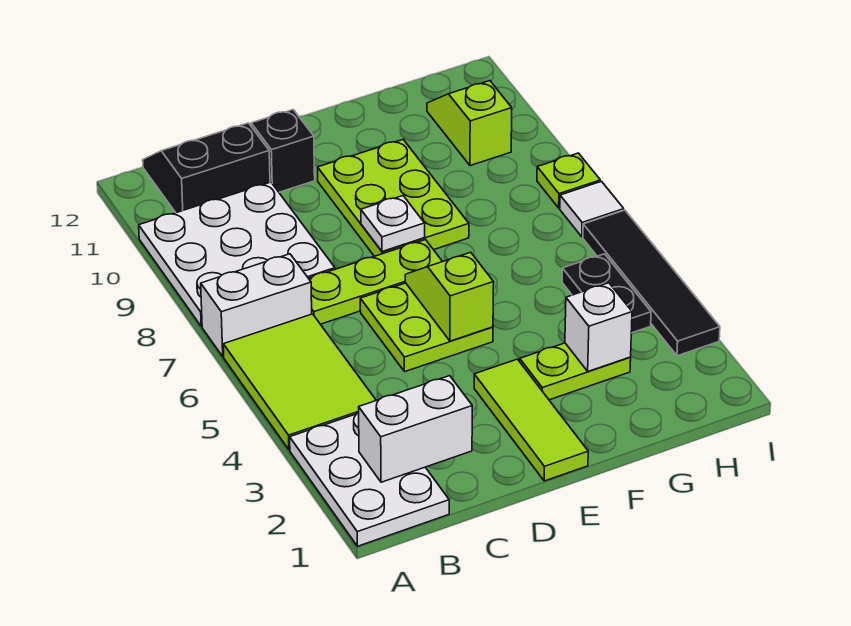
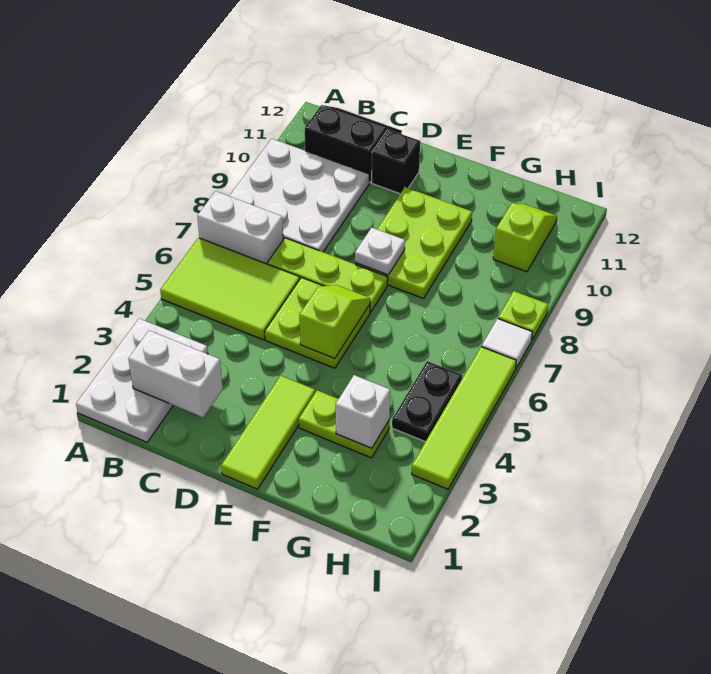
lime tile A4:B6 level 1 -> lime tile A5:C6 level 1
black tile I3:I6 level 1 -> lime tile I3:I6 level 1

